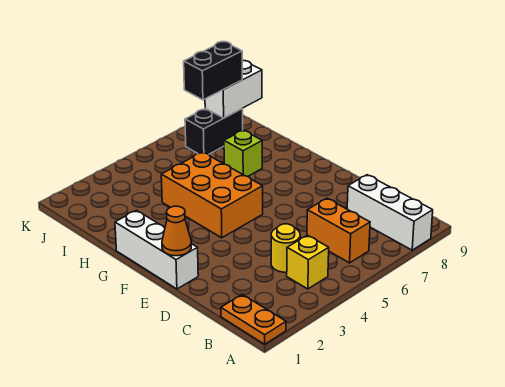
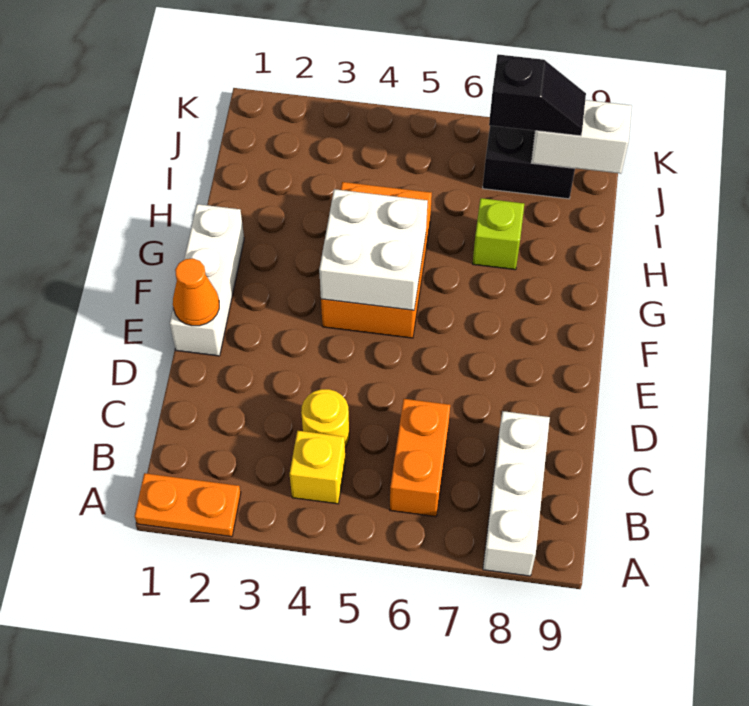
orange plate A1:B1 level 1 -> orange plate A1:A2 level 1
none -> white brick F4:G5 level 2
black brick J7:J8 level 3 -> black slope J7:J8 level 3 top 7

